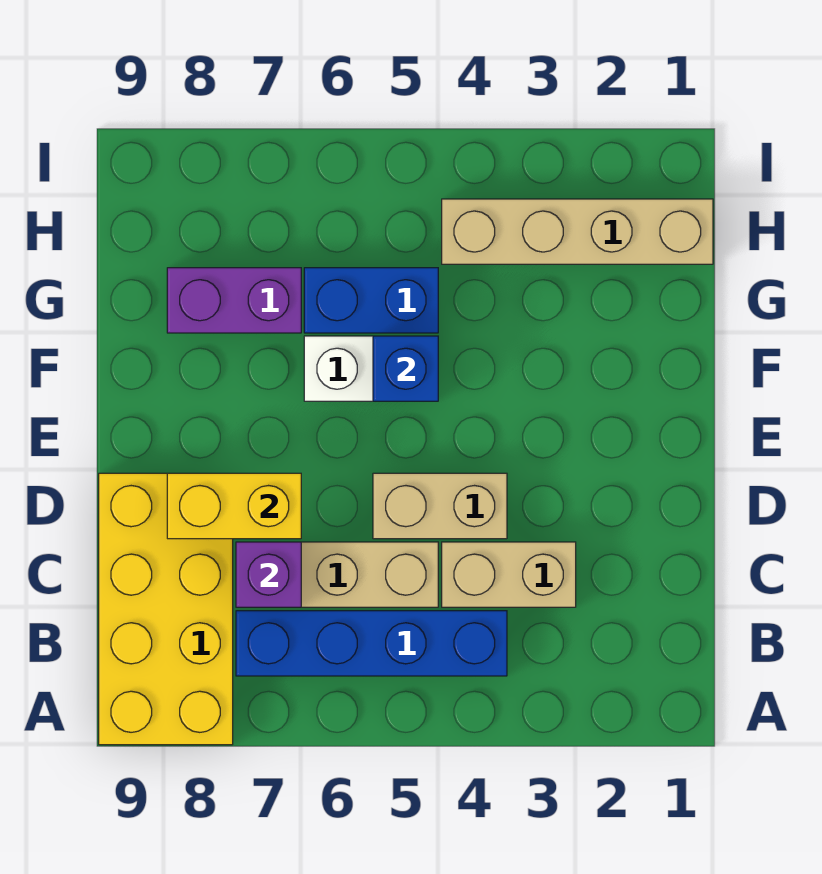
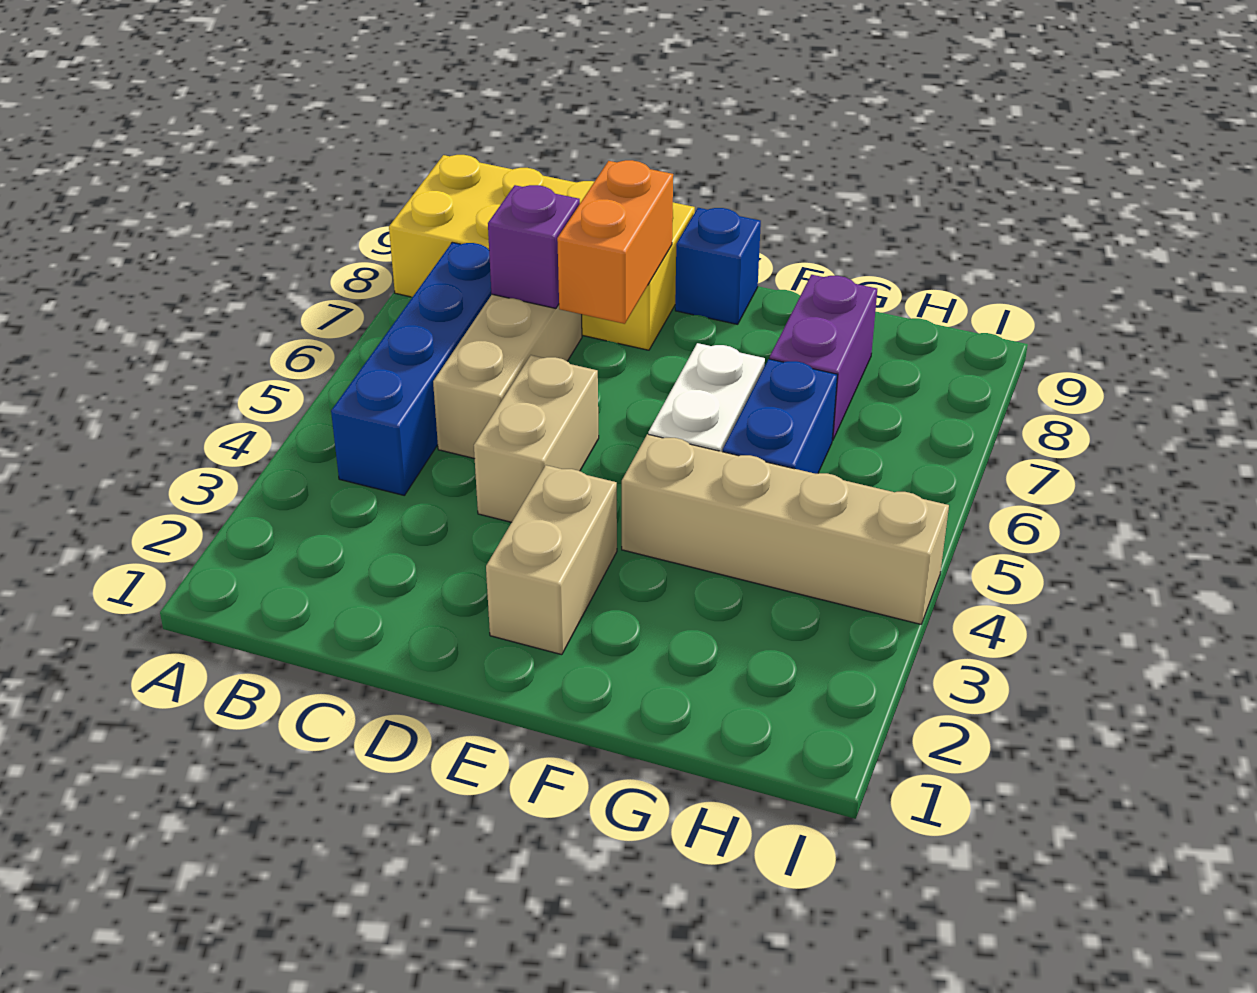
tan brick C3:C4 level 1 -> tan brick E2:E3 level 1
yellow brick D7:D8 level 2 -> orange brick D7:D8 level 2
blue brick F5 level 2 -> blue brick E9 level 1
tan brick H1:H4 level 1 -> tan brick F4:I4 level 1

